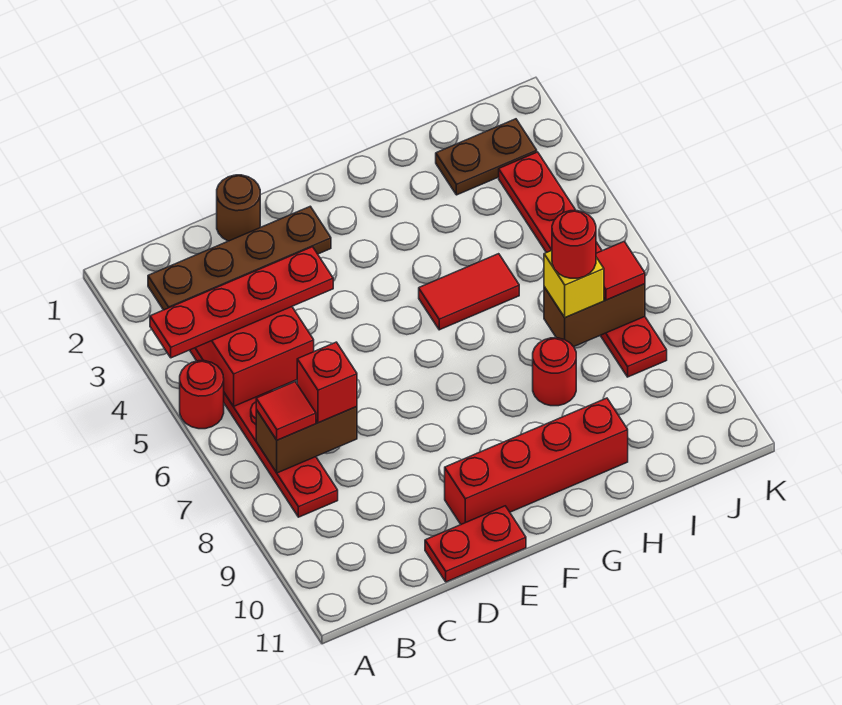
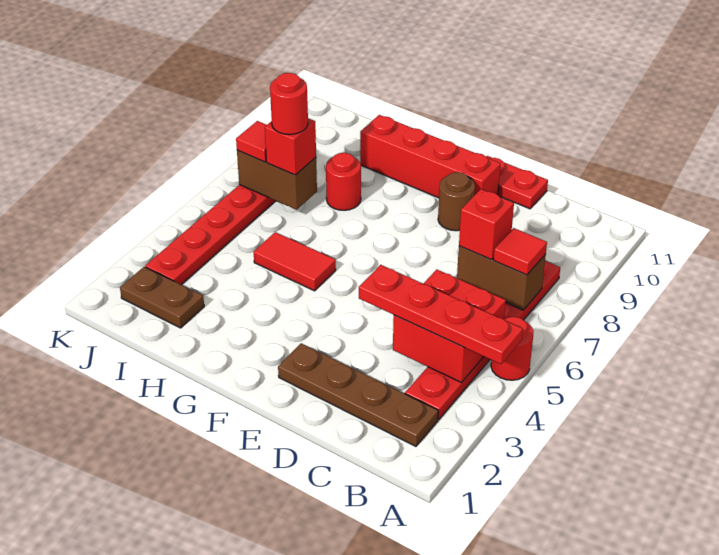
brown round brick D1 level 1 -> brown round brick E9 level 1
yellow brick I7 level 3 -> red brick I7 level 3

